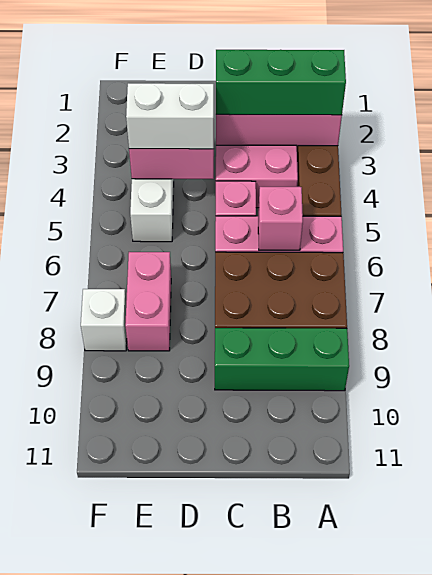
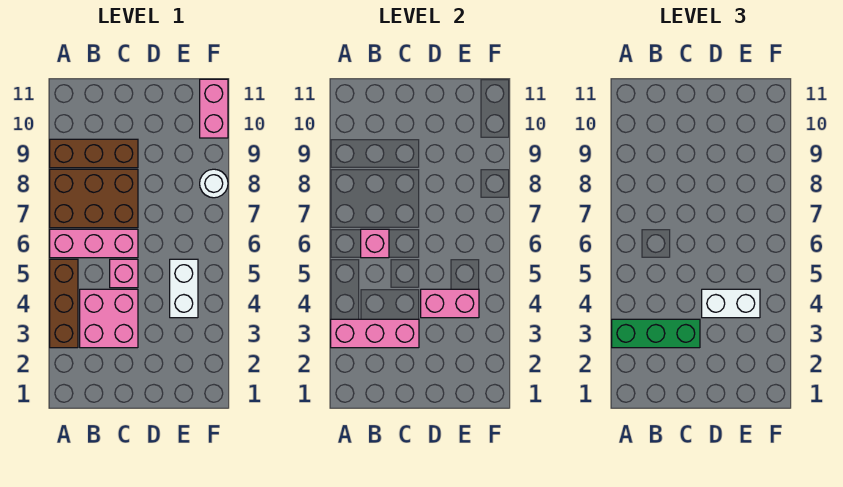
green brick A9:C9 level 1 -> brown brick A9:C9 level 1
pink brick E7:E8 level 1 -> pink brick F10:F11 level 1
white brick F8 level 1 -> white round brick F8 level 1

